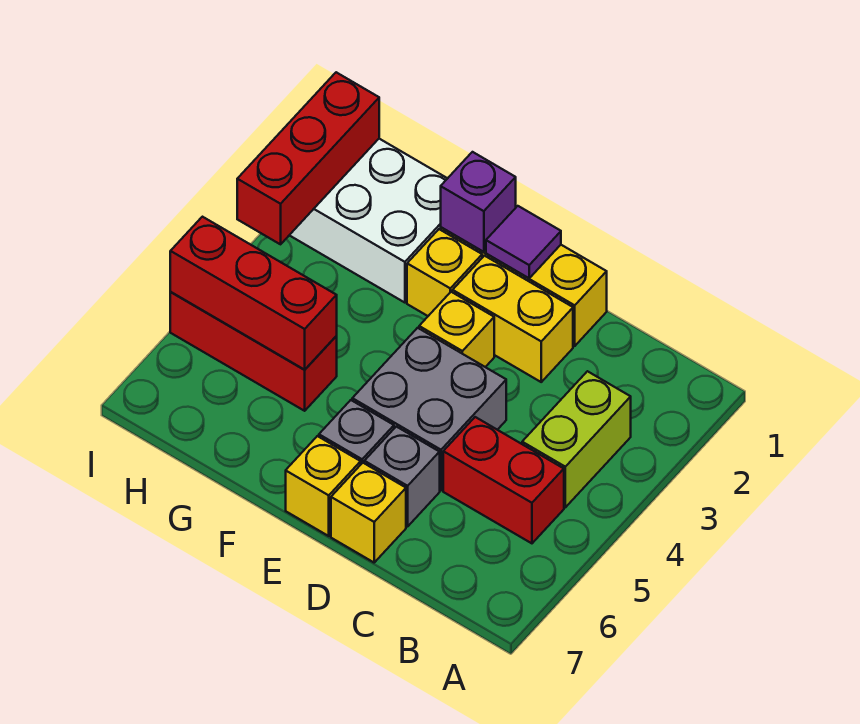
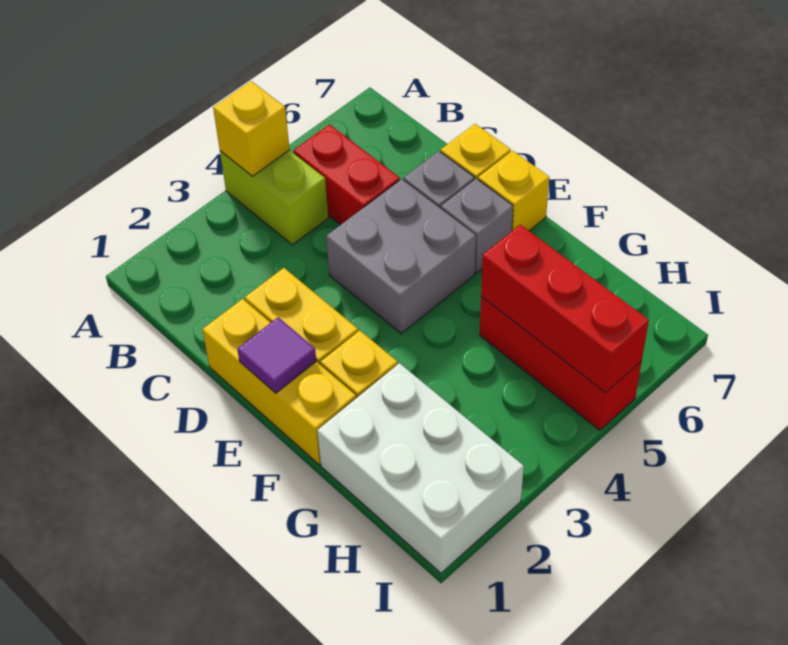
lime brick B3:B4 level 1 -> lime brick A4:B4 level 1
yellow brick E3 level 1 -> yellow brick A4 level 2
purple brick F1 level 2 -> none
red brick I1:I3 level 2 -> none

